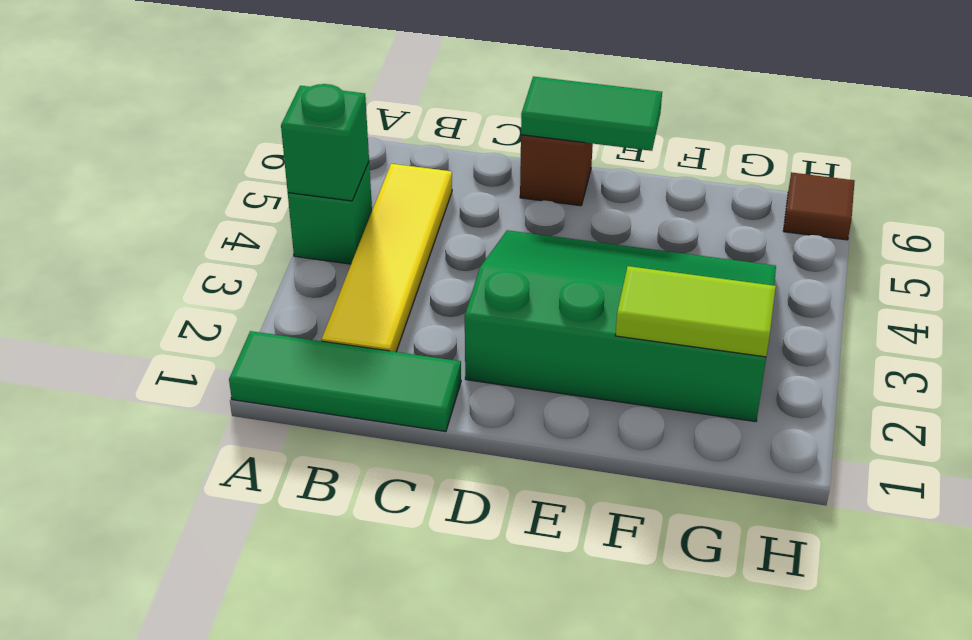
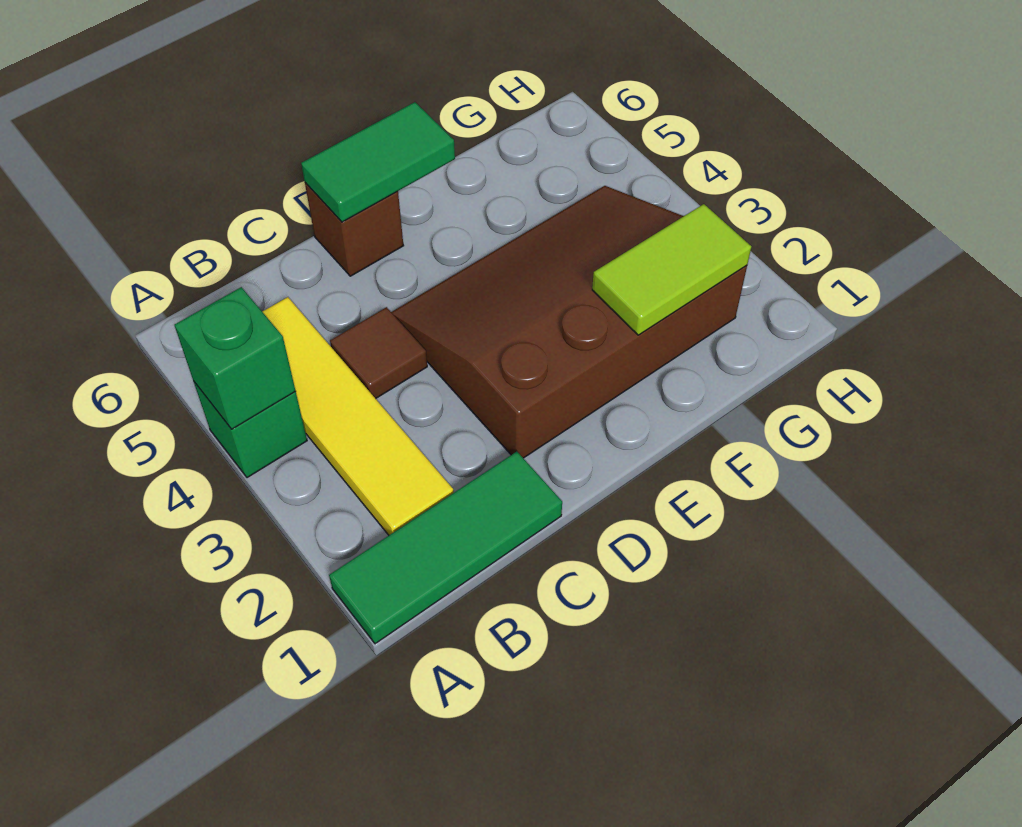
green slope D2:G4 level 1 top 2 -> brown slope D2:G4 level 1 top 2
brown tile H6 level 1 -> brown tile C4 level 1

